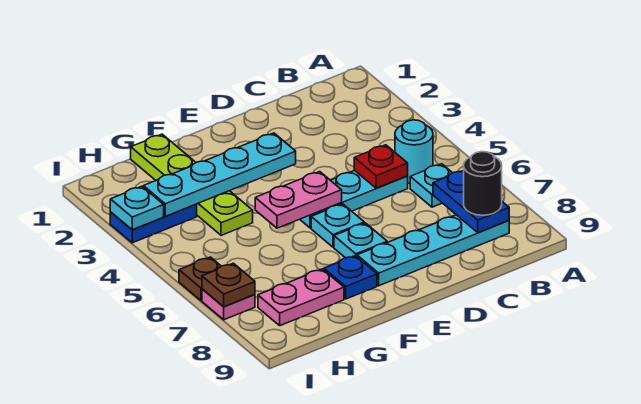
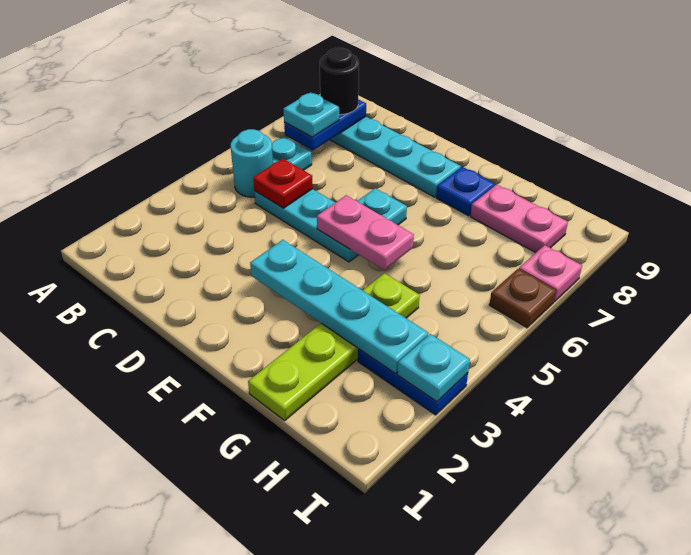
cyan plate E7 level 1 -> cyan plate B7 level 3
brown plate I7 level 2 -> none

